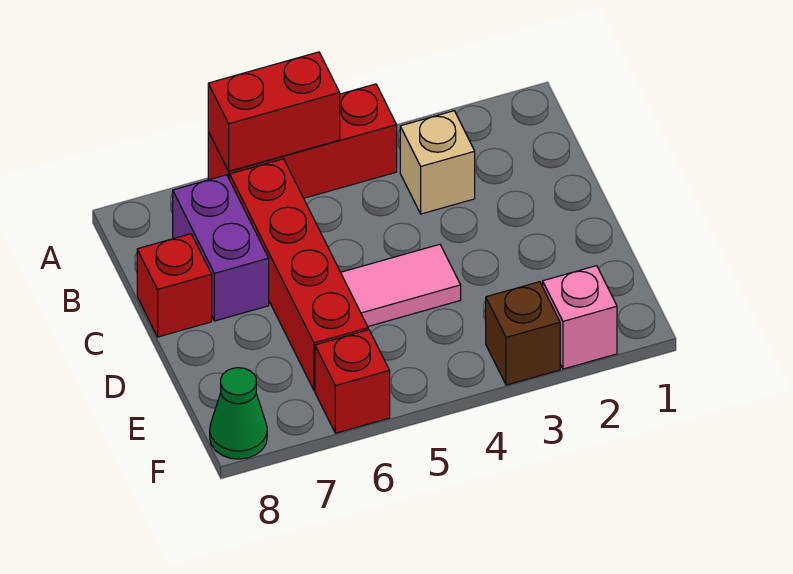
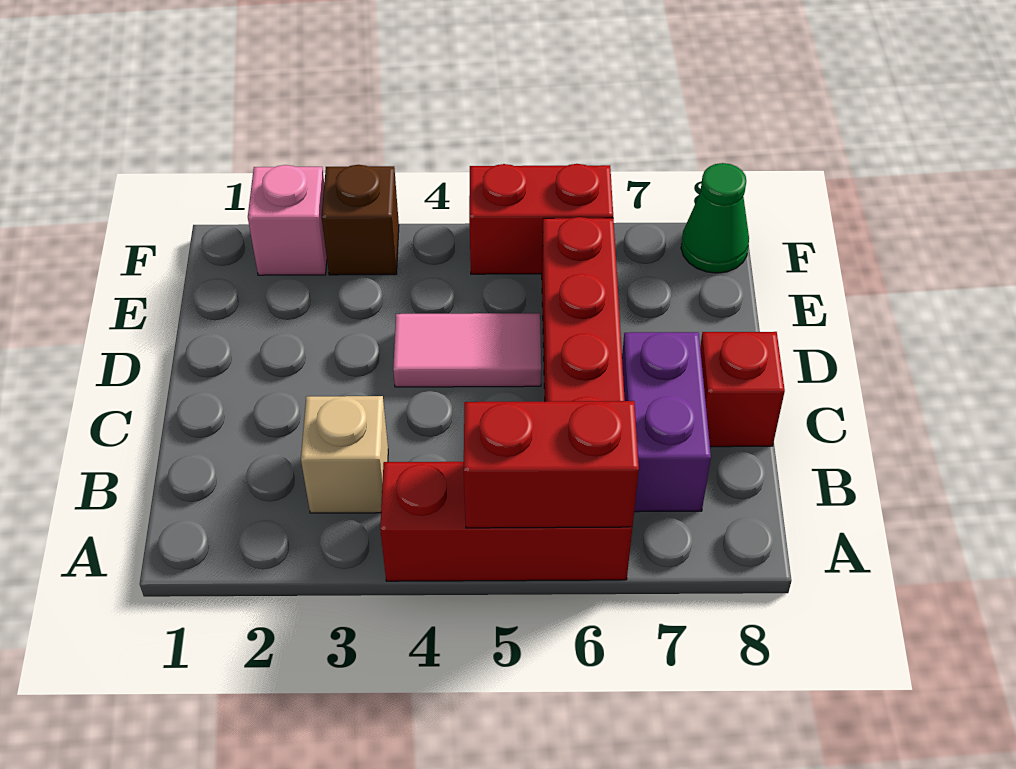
red brick F6 level 1 -> red brick F5:F6 level 1

